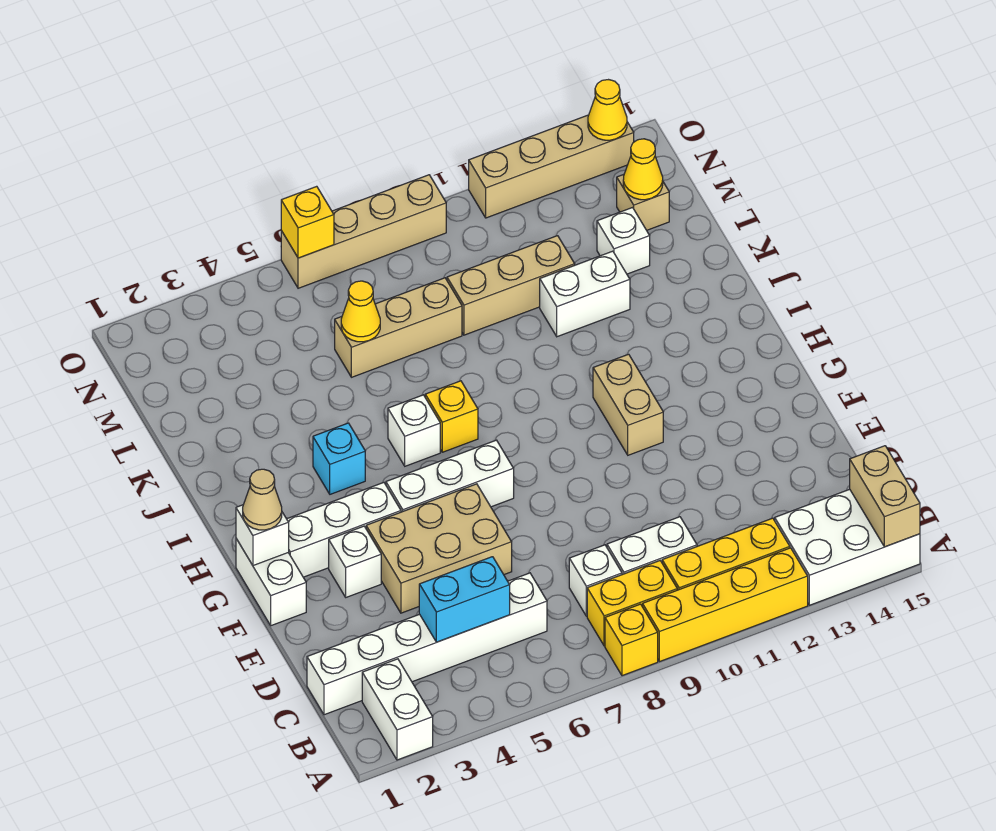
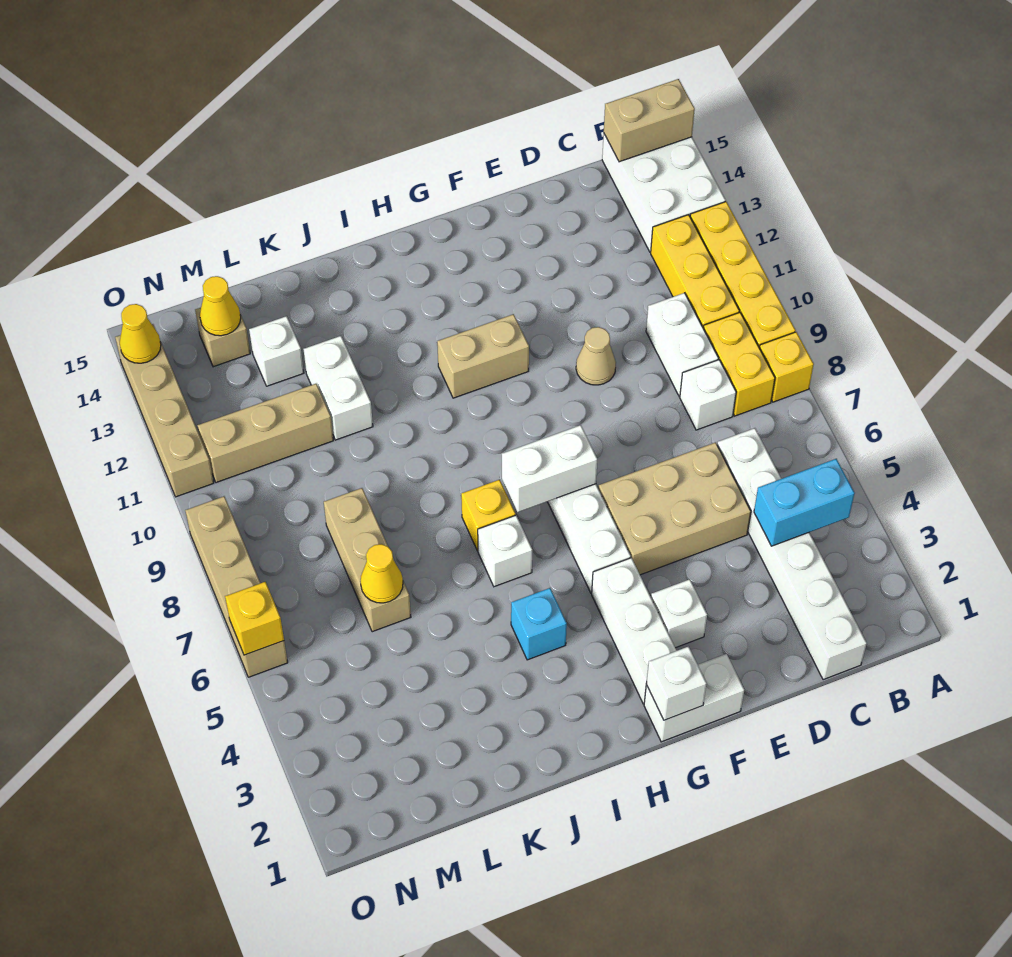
white brick A2:B2 level 1 -> white brick G7:H7 level 2
cyan brick C4:C5 level 2 -> cyan brick B4:C4 level 2
tan brick E4:F6 level 1 -> tan brick D5:F6 level 1
tan cone G1 level 3 -> tan cone E10 level 1
tan brick L9:L11 level 1 -> tan brick L11:N11 level 1

